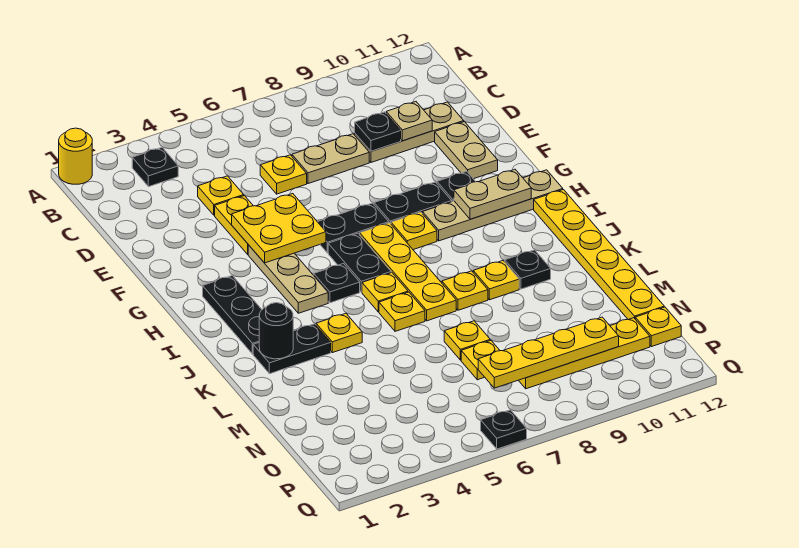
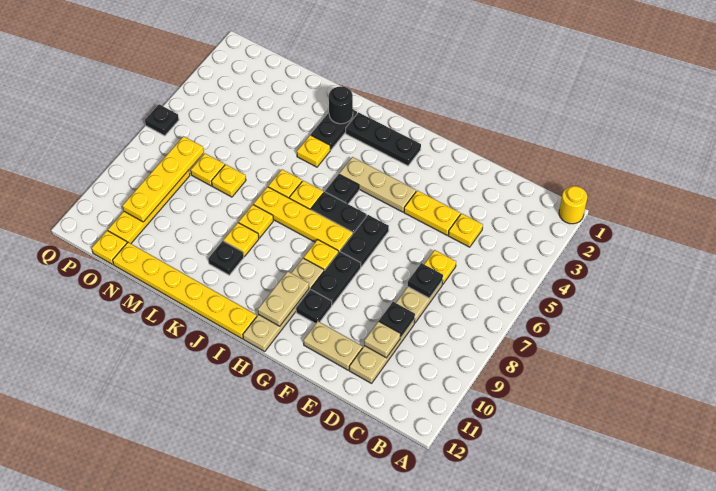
black plate B3 level 1 -> black plate D7 level 2
yellow plate F4:G5 level 2 -> none

